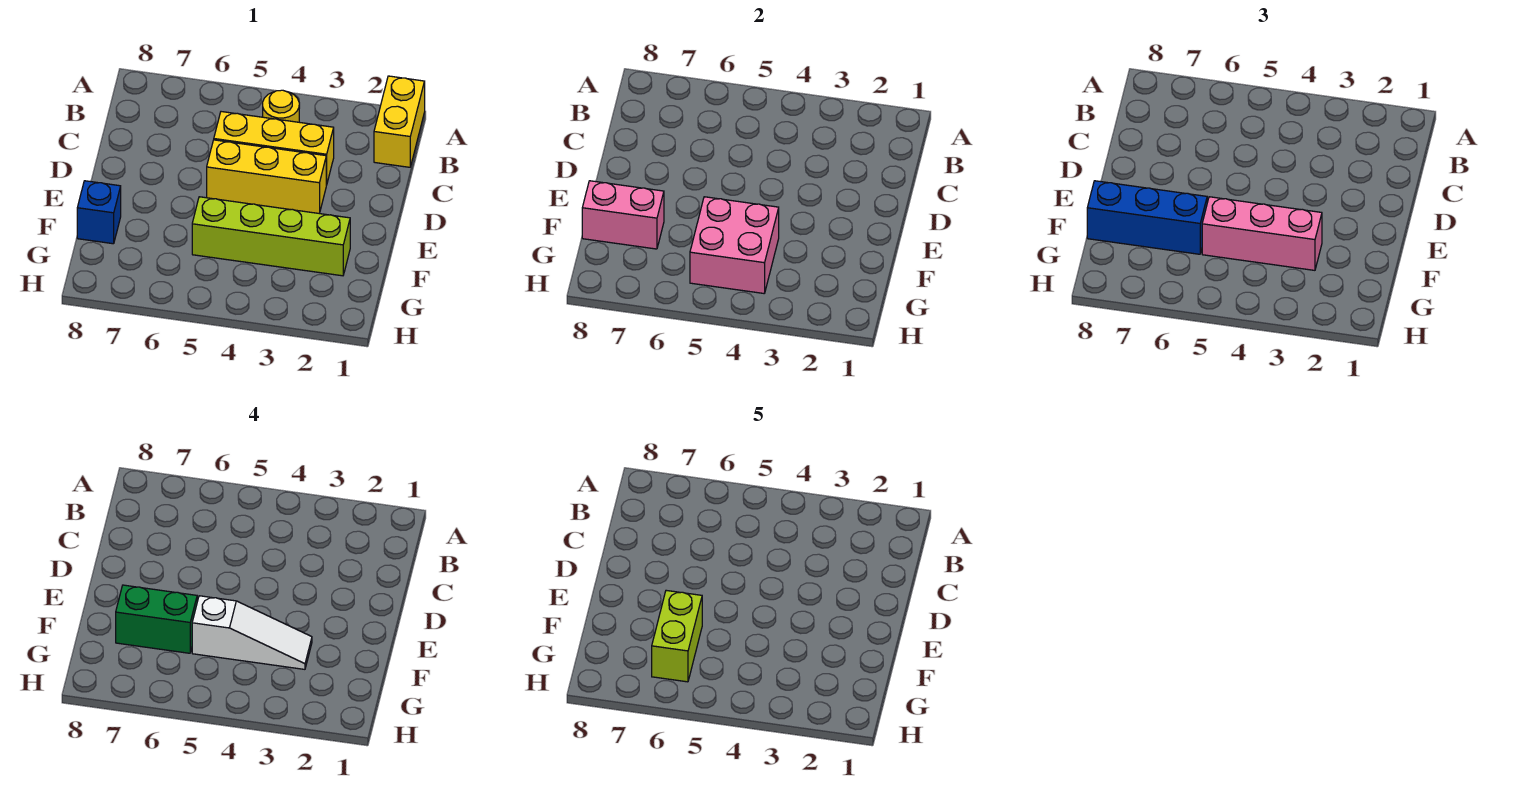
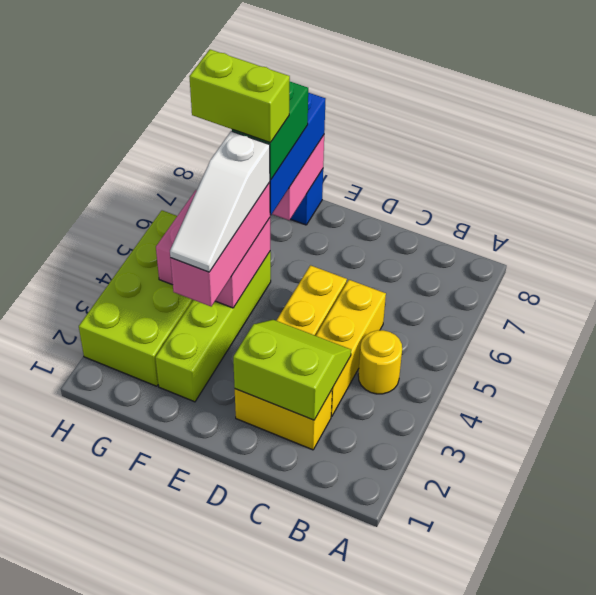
yellow brick A1:B1 level 1 -> yellow brick C2:D2 level 1
none -> lime slope C2:D3 level 2 top 2
none -> lime brick G2:H5 level 1

